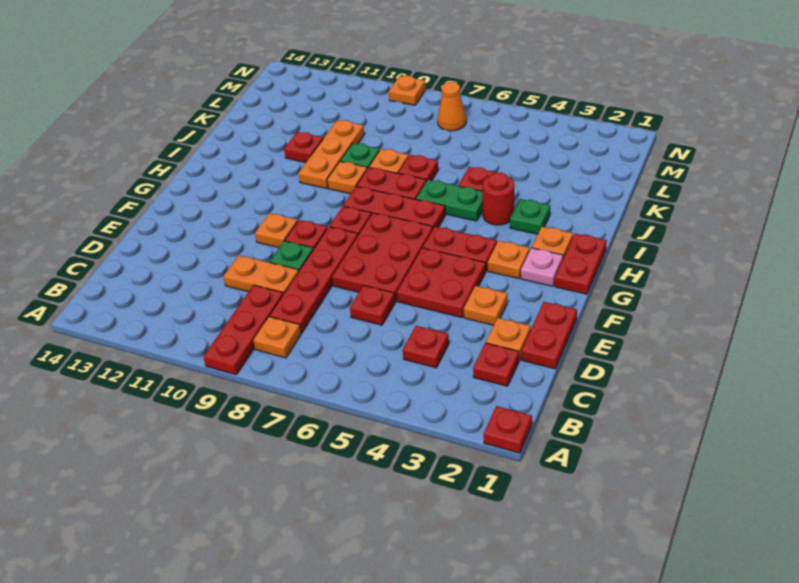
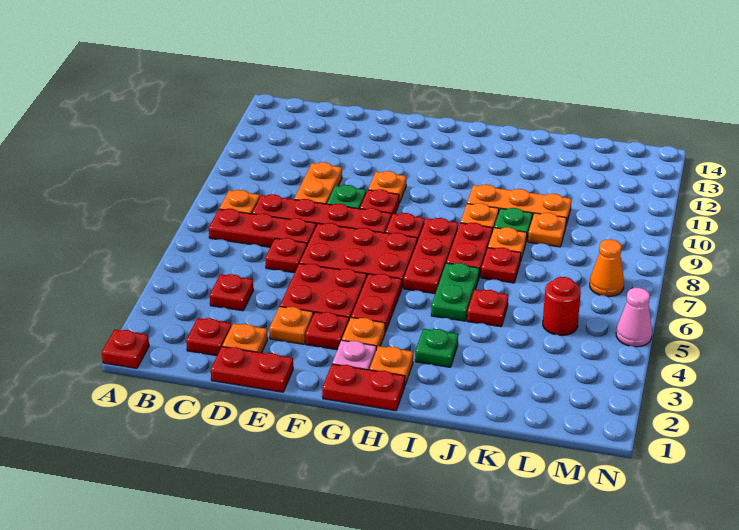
red plate A9:C9 level 1 -> red plate B7:D7 level 1
red round brick I4 level 1 -> red round brick L5 level 1
red plate J11 level 1 -> red plate F3 level 1
none -> pink cone N5 level 1
orange plate N9 level 1 -> orange plate K9 level 1

